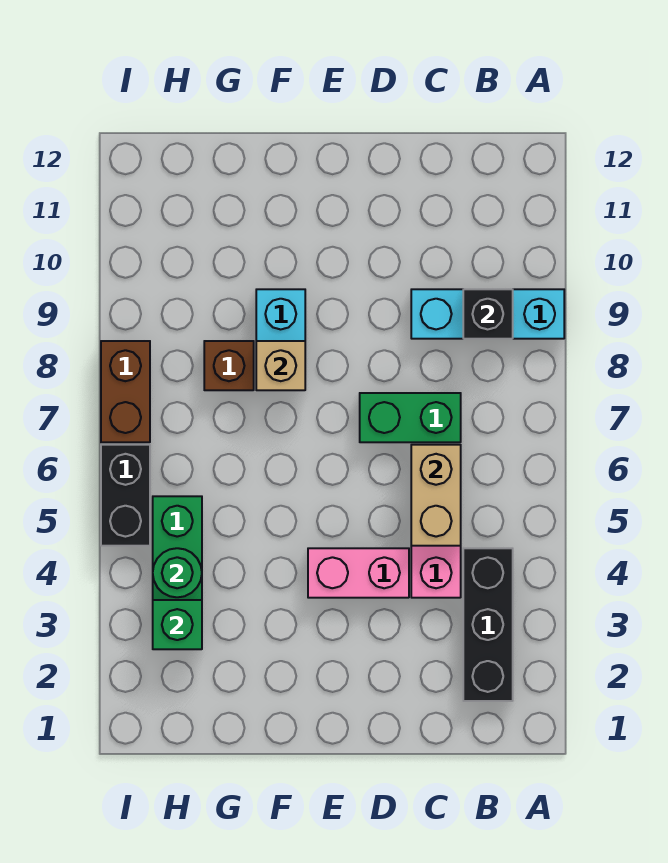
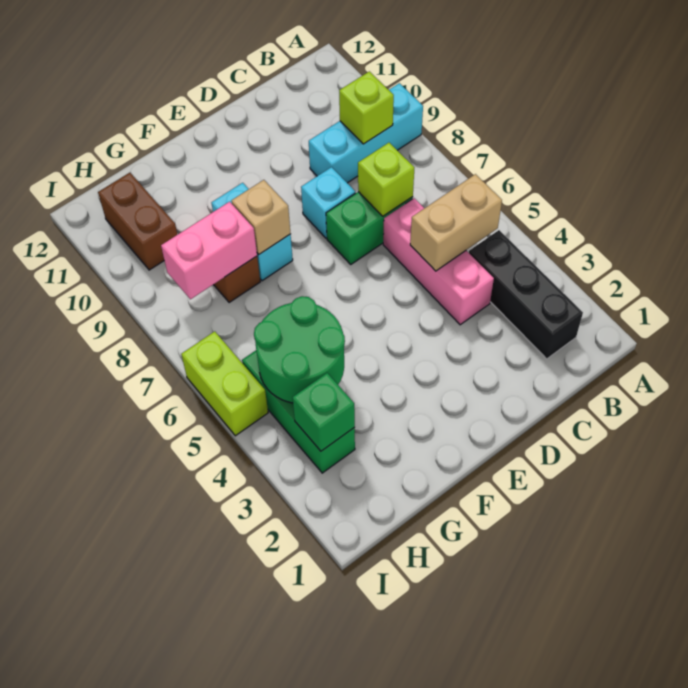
black brick B9 level 2 -> lime brick B9 level 2
tan brick C5:C6 level 2 -> tan brick B5:C5 level 2
none -> lime brick C7 level 2
pink brick D4:E4 level 1 -> pink brick G8:H8 level 2
none -> cyan brick D8 level 1
green round brick H4 level 2 -> green round brick G4:H5 level 2
black brick I5:I6 level 1 -> lime brick I5:I6 level 1
brown brick I7:I8 level 1 -> brown brick H10:H11 level 1

